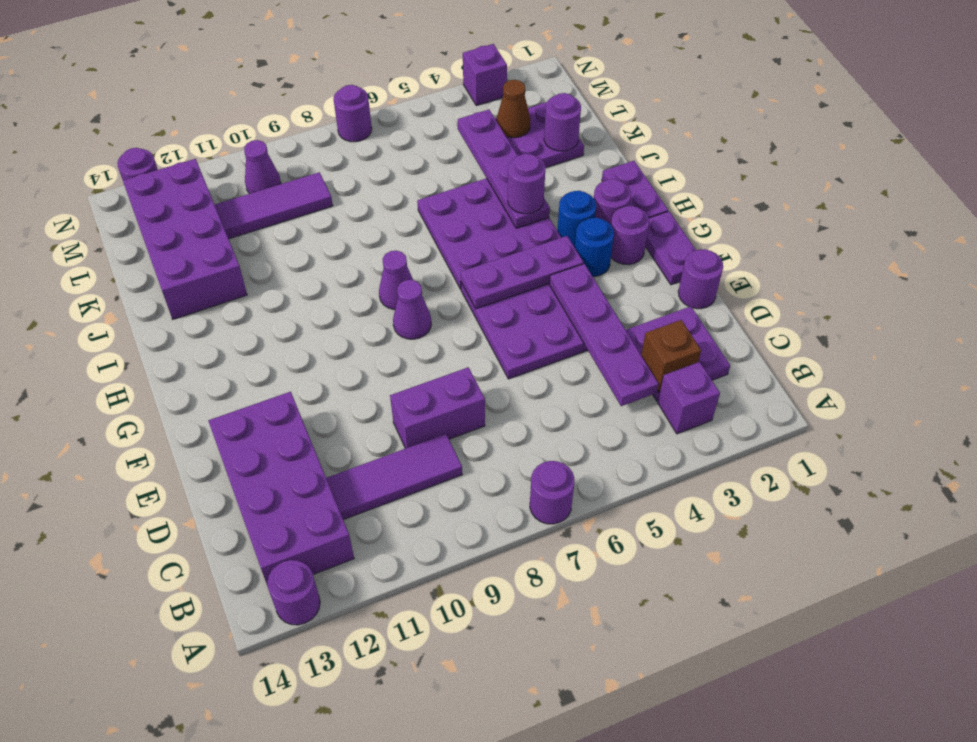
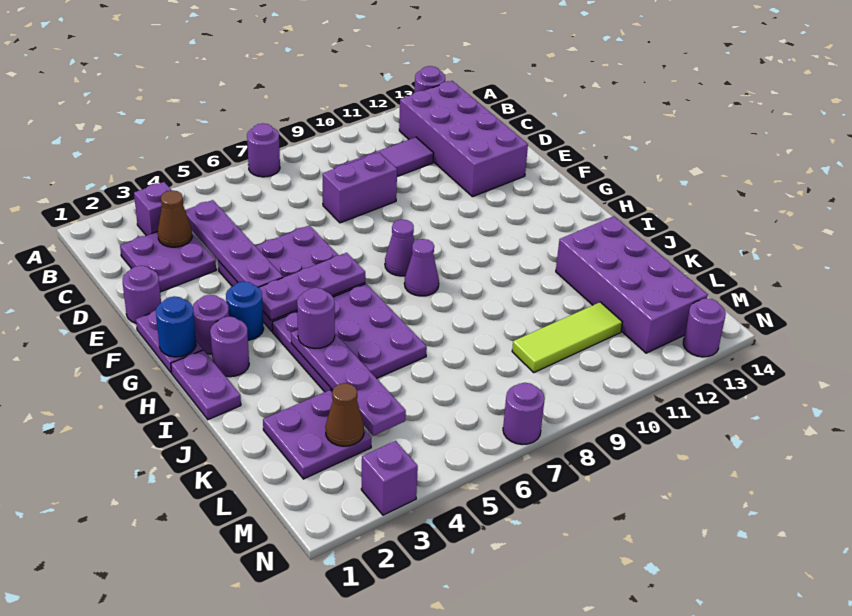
brown brick C3 level 2 -> brown cone C3 level 2
blue round brick H3 level 1 -> blue round brick G1 level 2
purple round brick K2 level 2 -> none
purple tile L9:L11 level 1 -> lime tile L9:L11 level 1
purple cone M10 level 1 -> none

